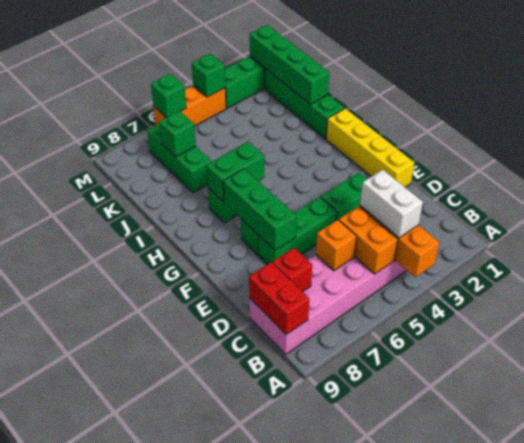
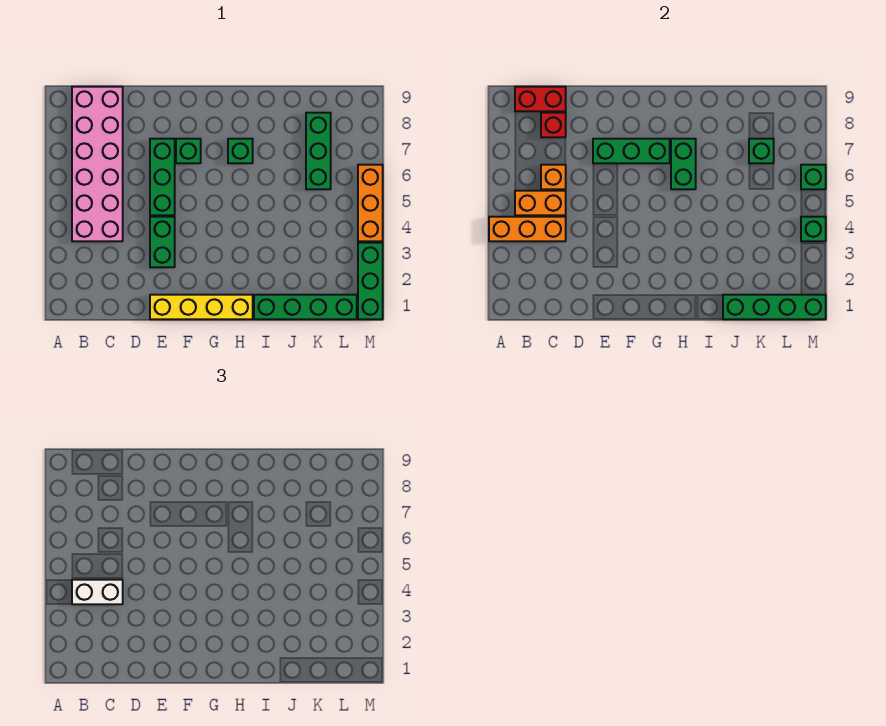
green brick J7:L7 level 1 -> green brick K6:K8 level 1

